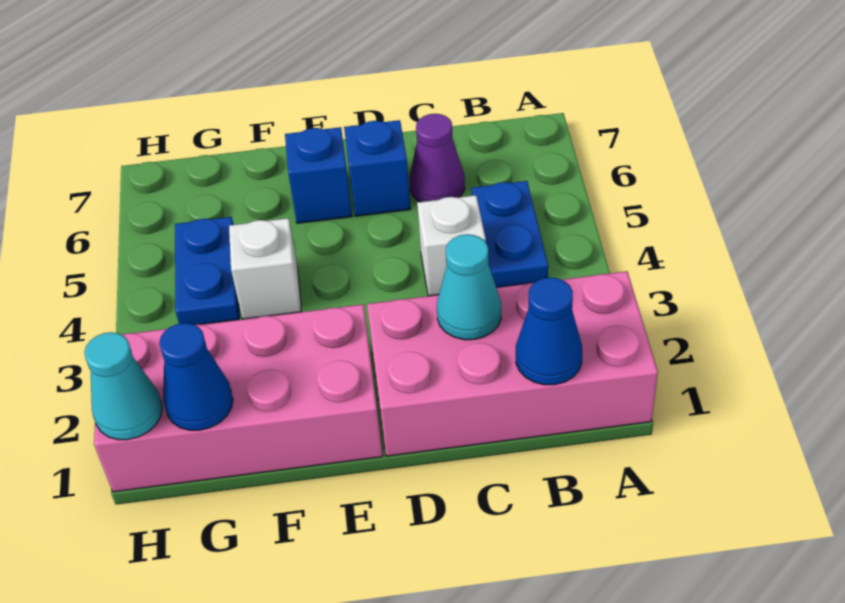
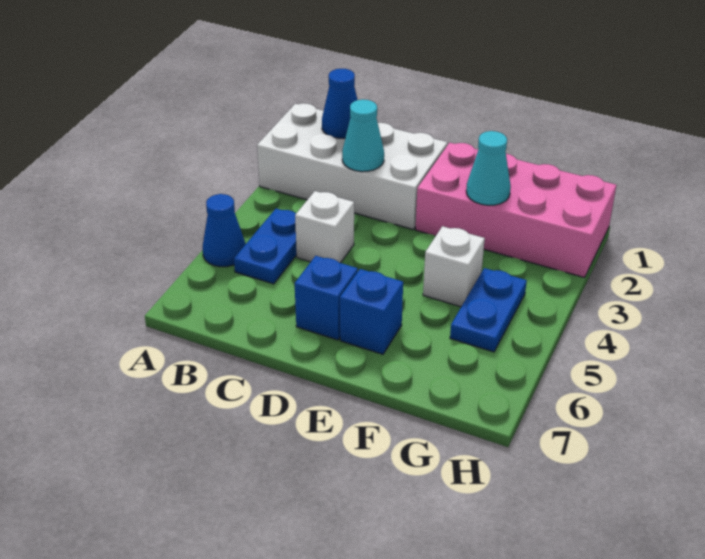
pink brick A1:D2 level 1 -> white brick A1:D2 level 1
purple cone C6 level 1 -> none
blue cone G1 level 2 -> blue cone A5 level 1
cyan cone H1 level 2 -> cyan cone F2 level 2

